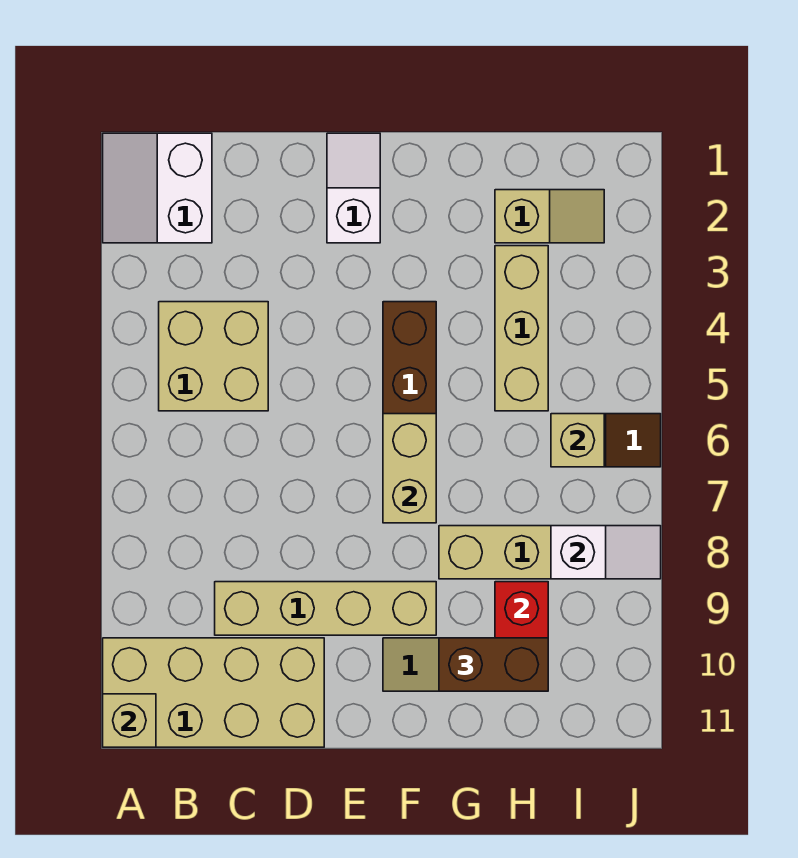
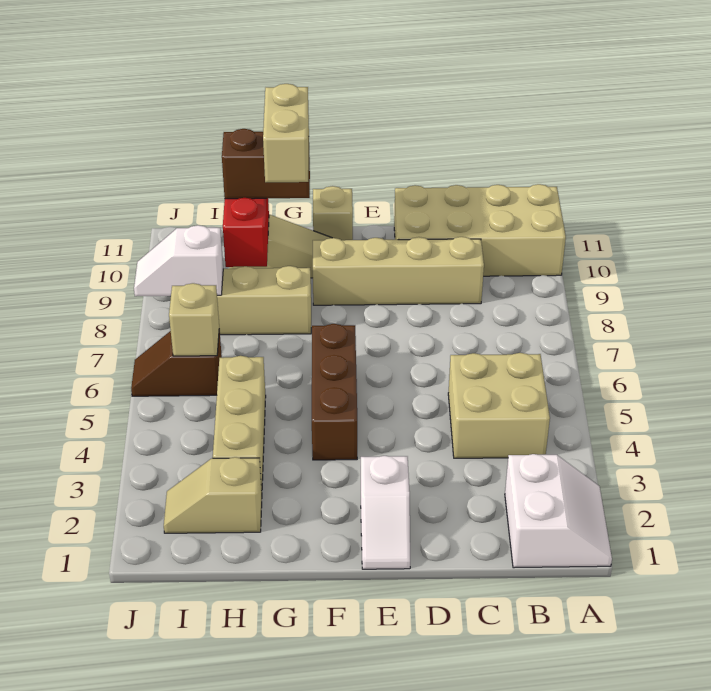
tan brick A11 level 2 -> tan brick F11 level 1
tan brick F6:F7 level 2 -> tan brick G9:G10 level 4

